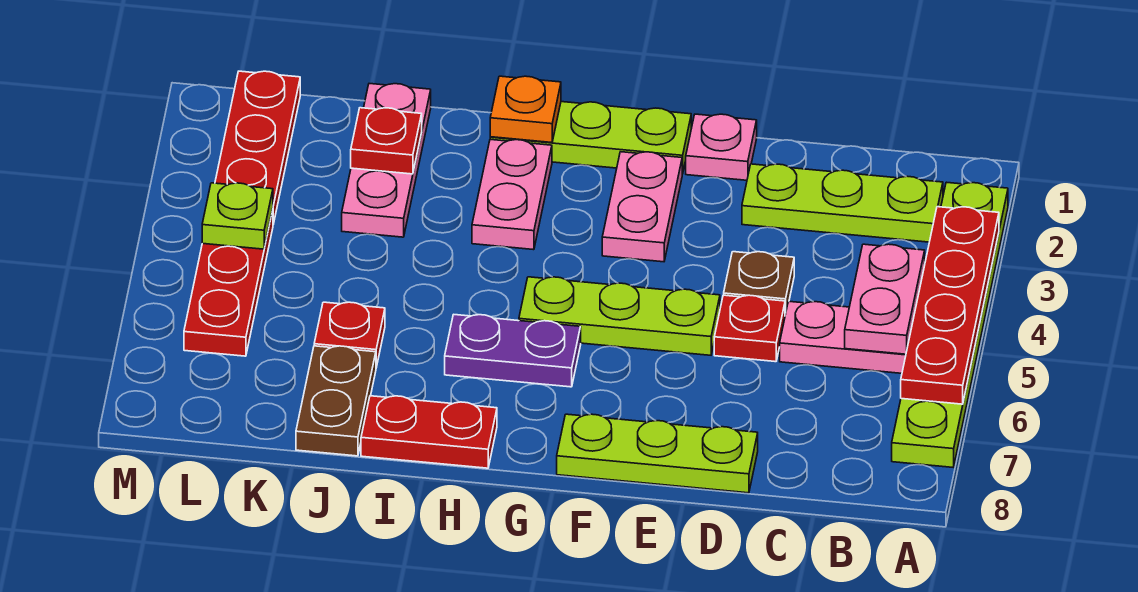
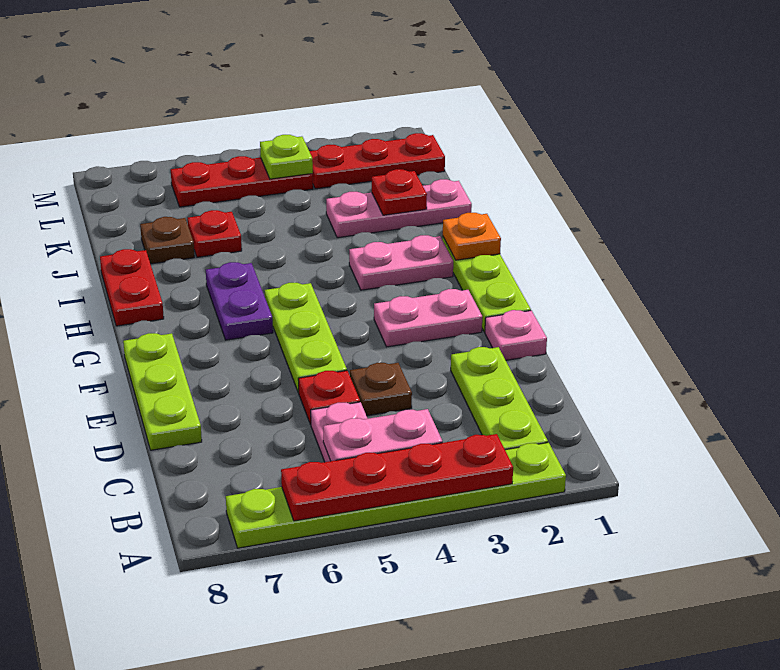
brown plate J7:J8 level 1 -> brown plate J7 level 1

